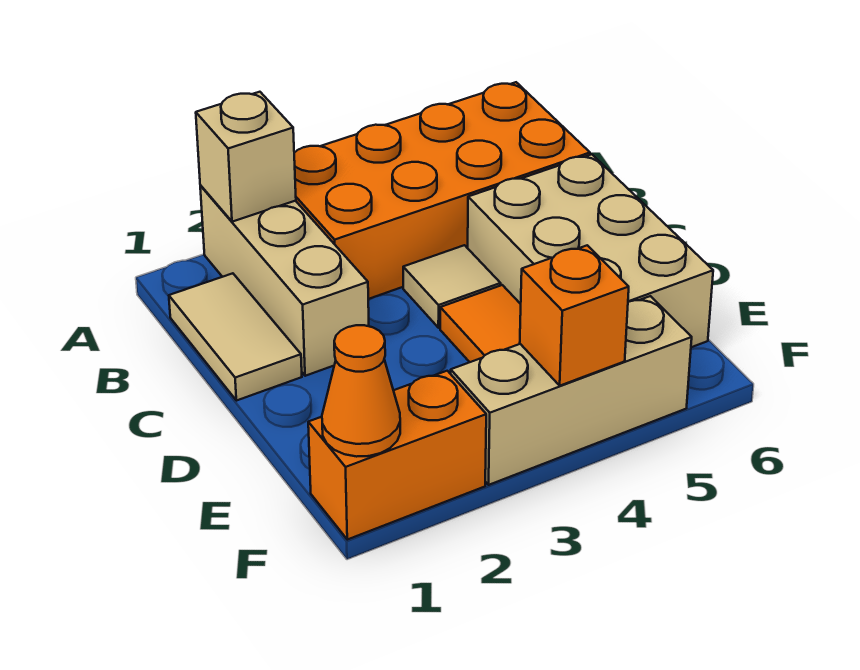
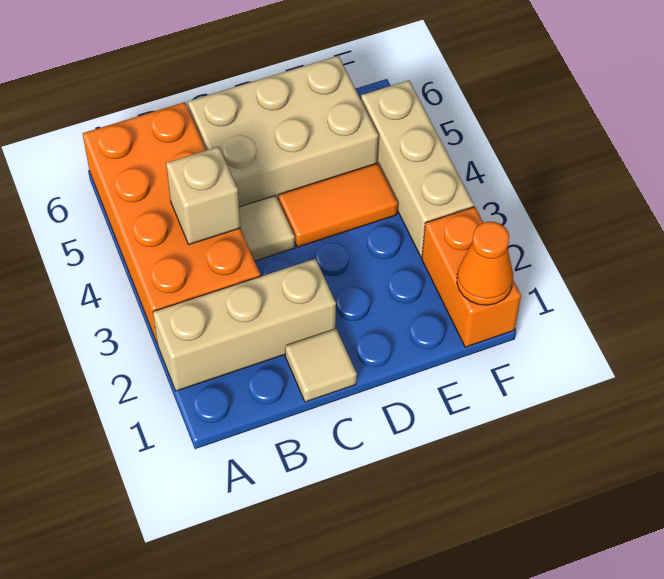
tan brick A2 level 2 -> tan brick B4 level 2
tan tile B1:C1 level 1 -> tan tile C1 level 1
orange brick F4 level 2 -> none

